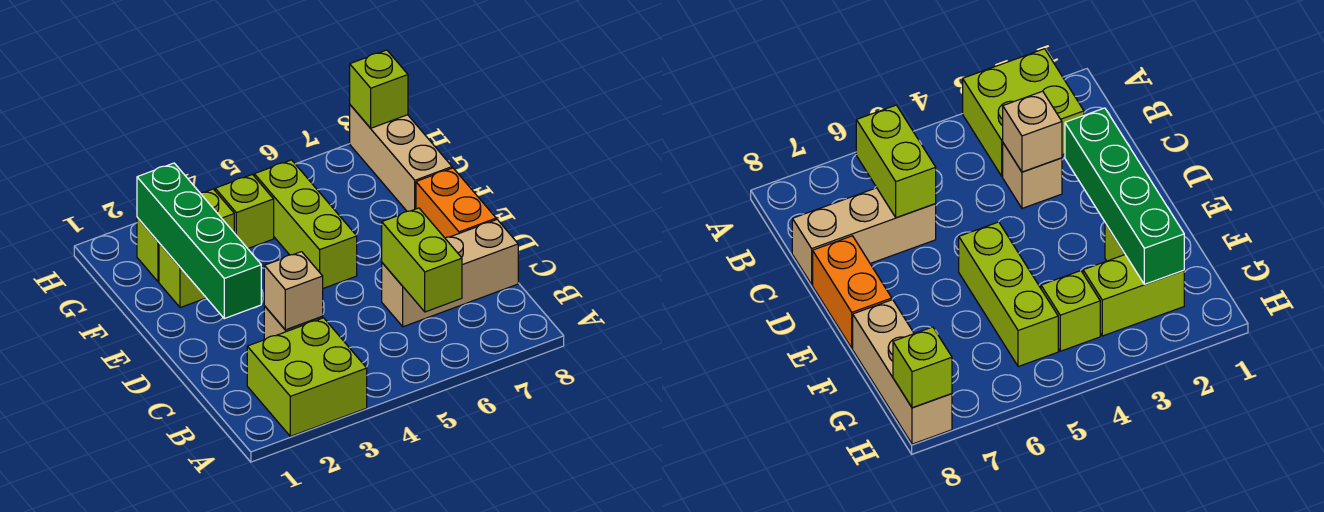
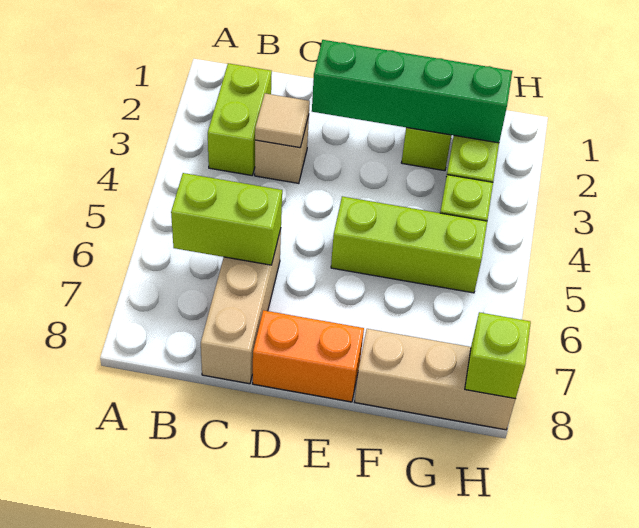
lime brick A2:B3 level 1 -> lime brick B2:B3 level 1
tan brick C3 level 2 -> tan tile C3 level 2

